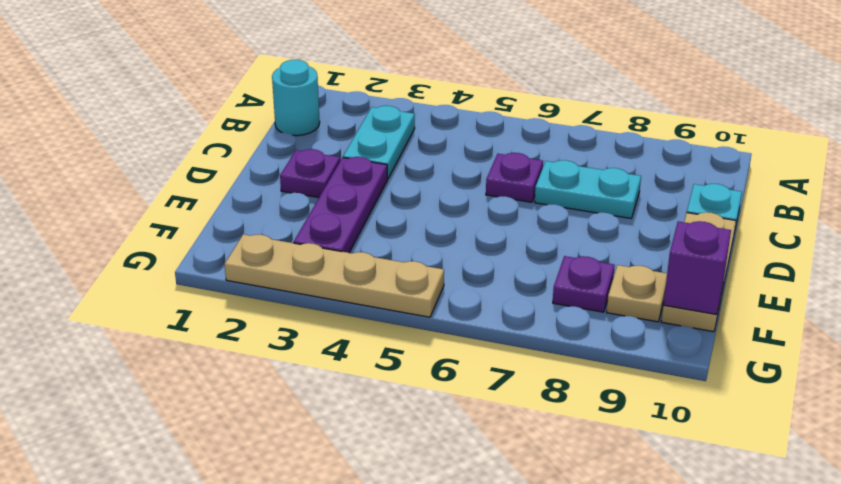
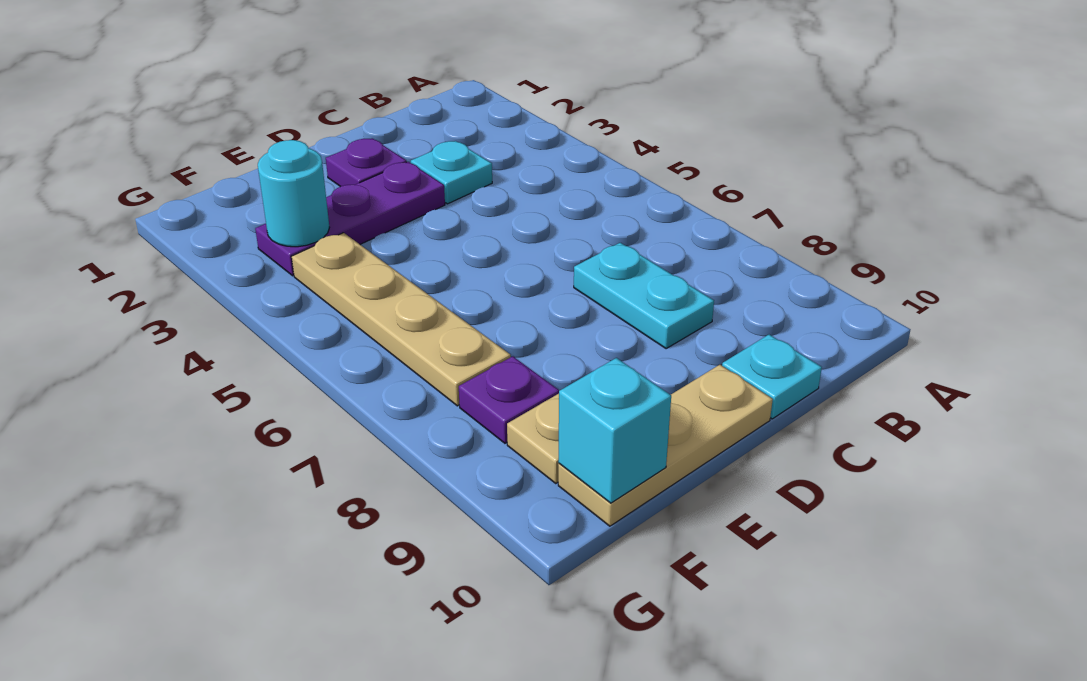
cyan round brick B1 level 1 -> cyan round brick F3 level 2
cyan plate B3:C3 level 1 -> cyan plate C3 level 1
purple plate C6 level 1 -> none
purple brick F10 level 2 -> cyan brick F10 level 2
tan plate G2:G5 level 1 -> tan plate F4:F7 level 1

